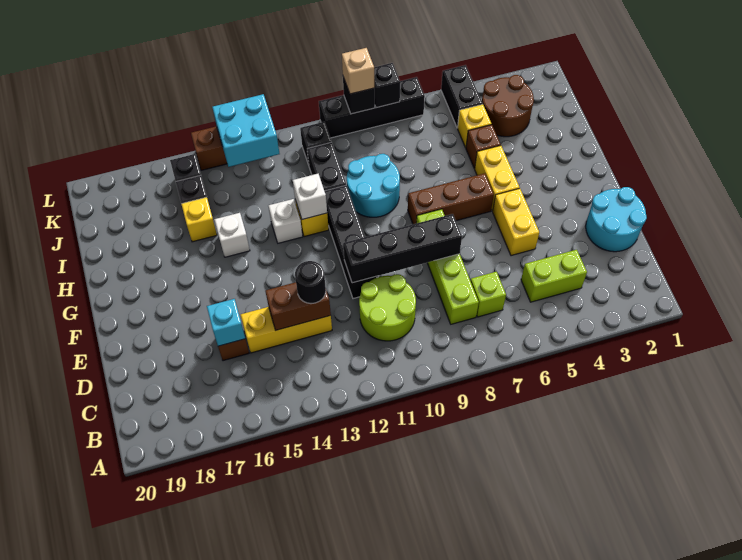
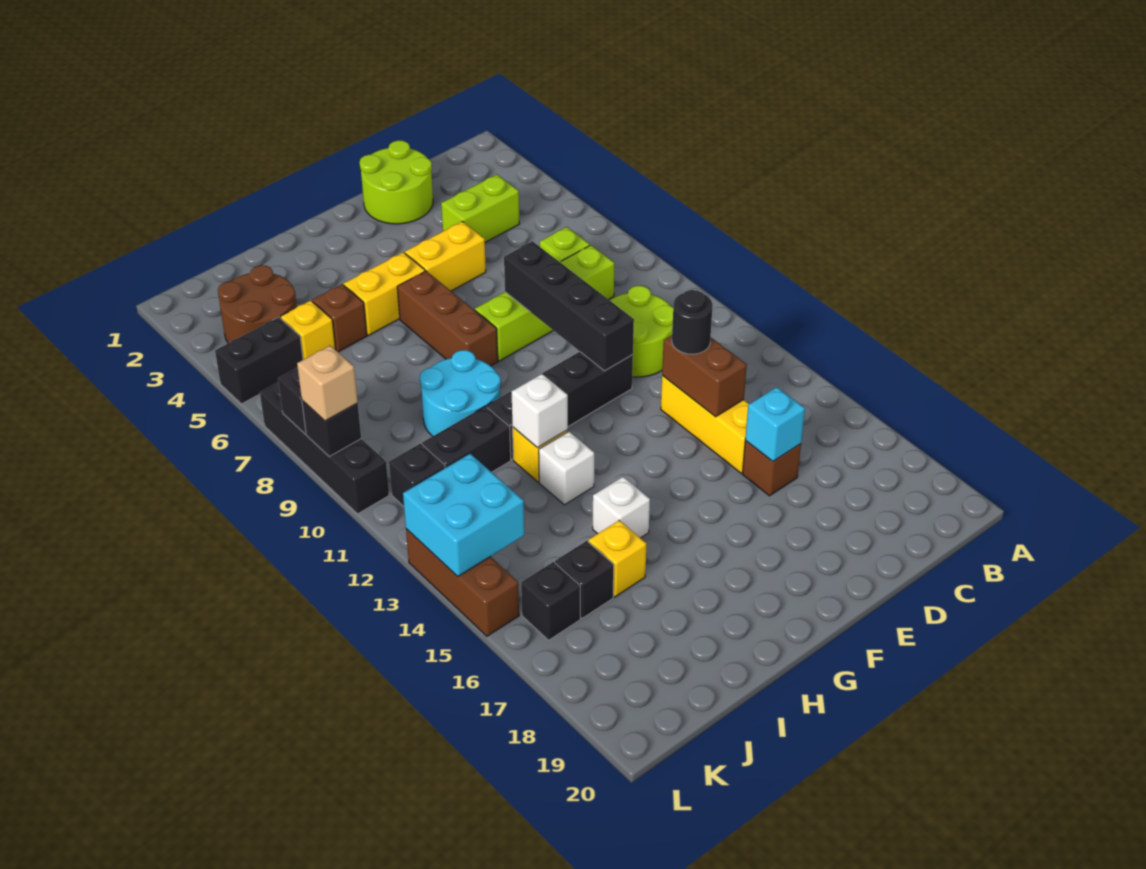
lime brick C4:C5 level 1 -> lime brick C4:D4 level 1
cyan round brick D1:E2 level 1 -> lime round brick D1:E2 level 1

